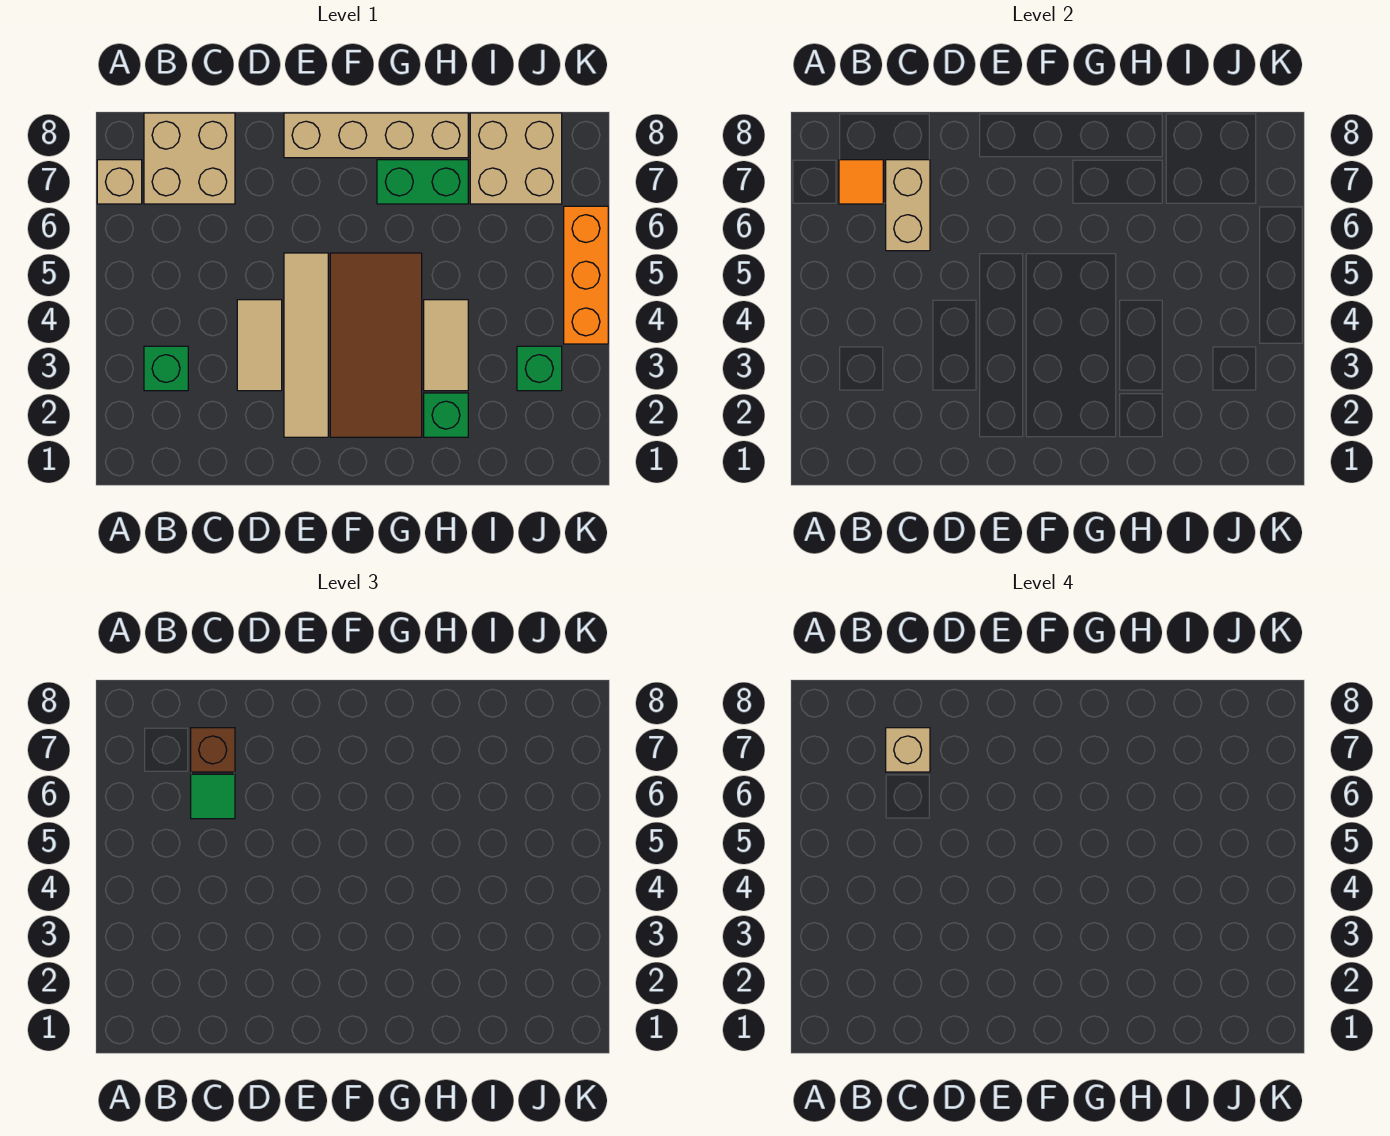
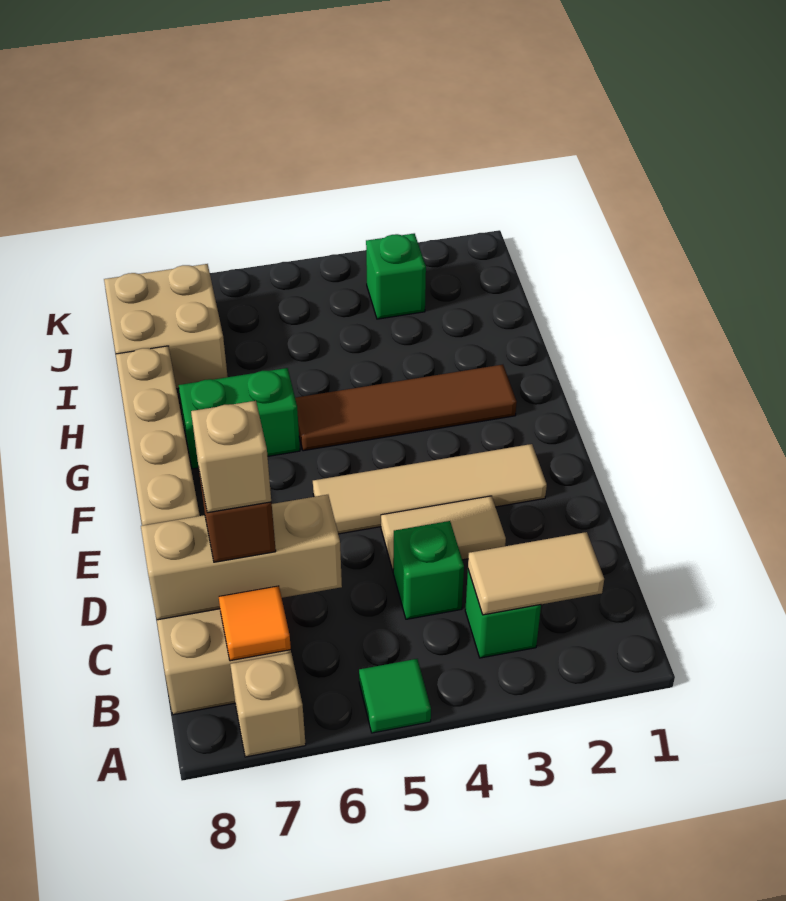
tan brick C6:C7 level 2 -> tan brick C6:C8 level 2
green tile C6 level 3 -> green tile A5 level 1
brown tile F2:G5 level 1 -> brown tile G2:G5 level 1
green brick G7:H7 level 1 -> green brick G6:G7 level 1
green brick H2 level 1 -> green brick C4 level 1
tan tile H3:H4 level 1 -> tan tile B2:B3 level 2
orange brick K4:K6 level 1 -> none

